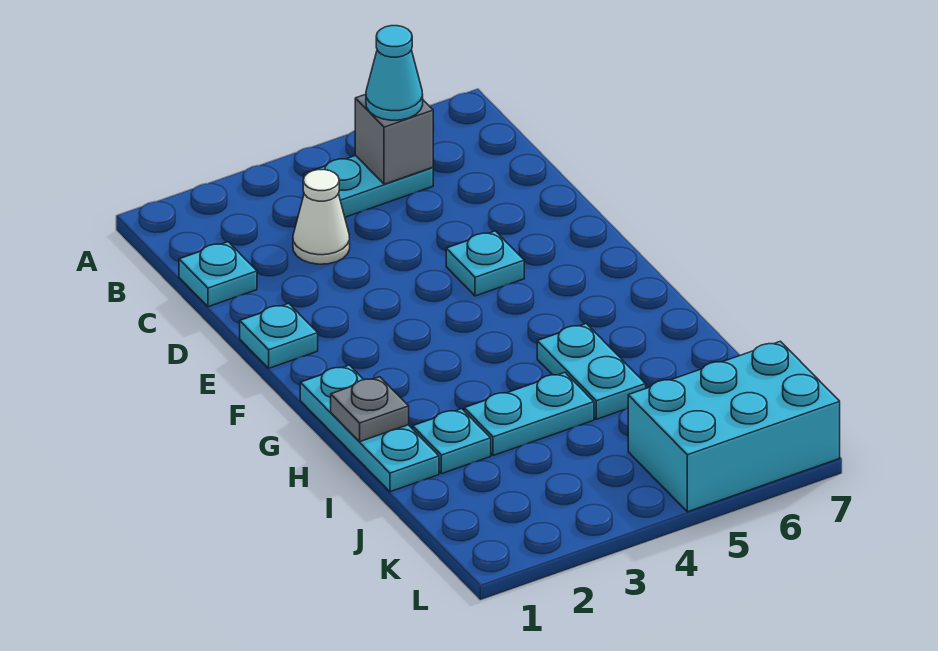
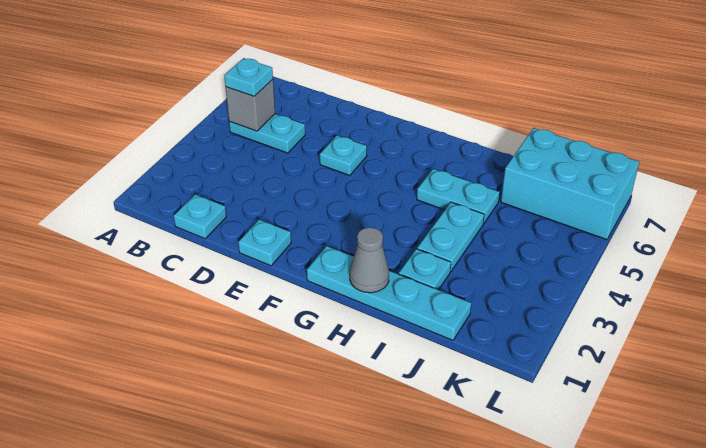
cyan plate B4:B5 level 1 -> cyan plate B5:C5 level 1
cyan cone B5 level 3 -> cyan plate B5 level 3
white cone C3 level 1 -> none
cyan plate G1:I1 level 1 -> cyan plate G1:J1 level 1
grey plate H1 level 2 -> grey cone H1 level 2
cyan brick K5:L7 level 1 -> cyan brick J6:L7 level 1

